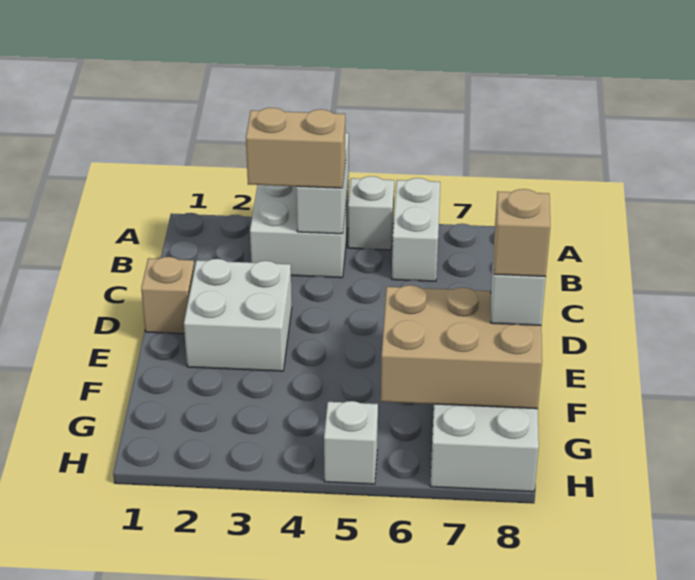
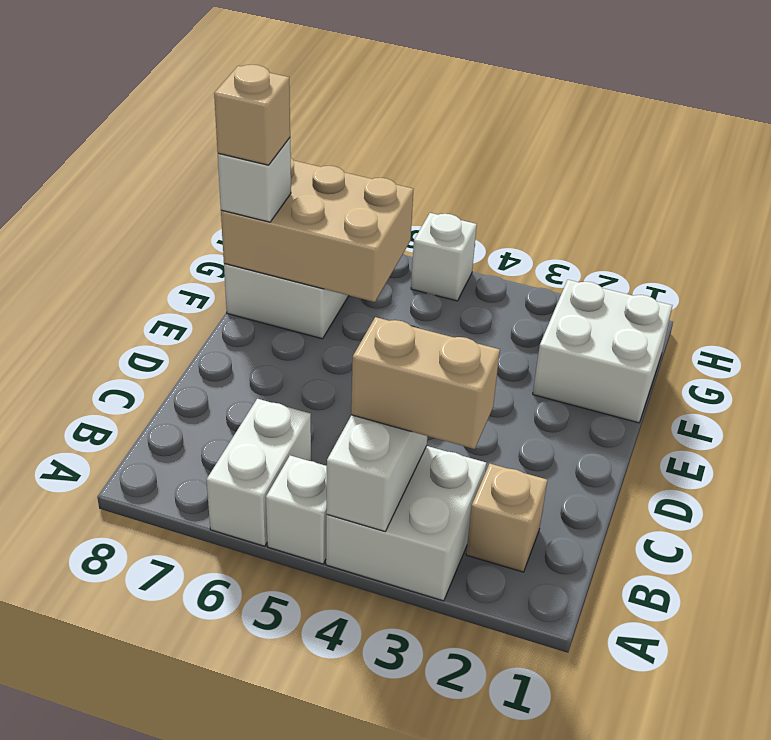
tan brick D1 level 1 -> tan brick B2 level 1
white brick D2:E3 level 1 -> white brick F1:G2 level 1

